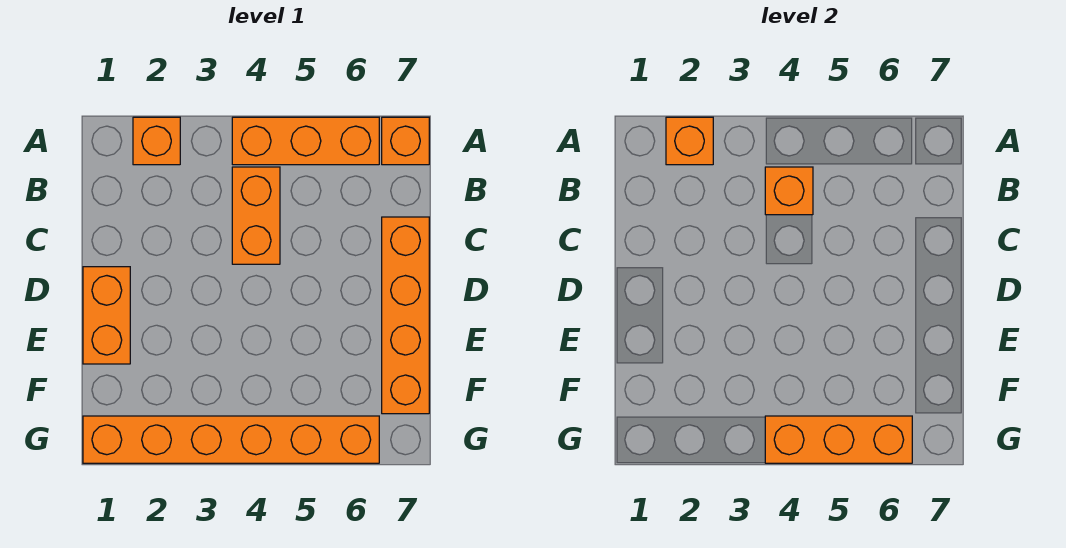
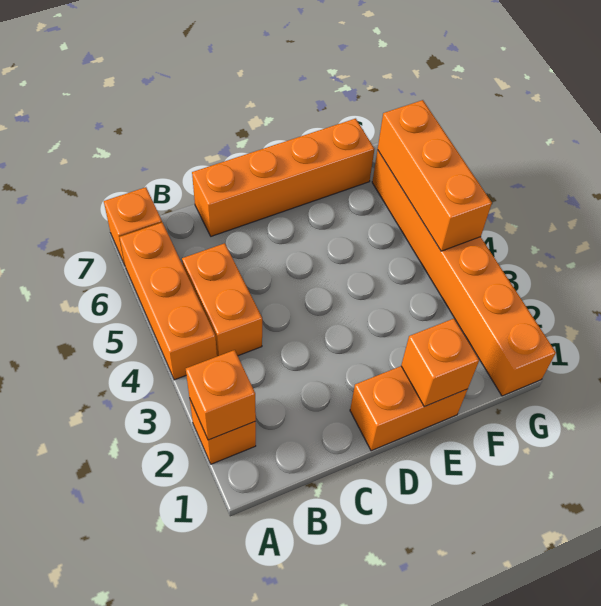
orange brick B4:C4 level 1 -> orange brick B4:B5 level 1
orange brick B4 level 2 -> orange brick E1 level 2

